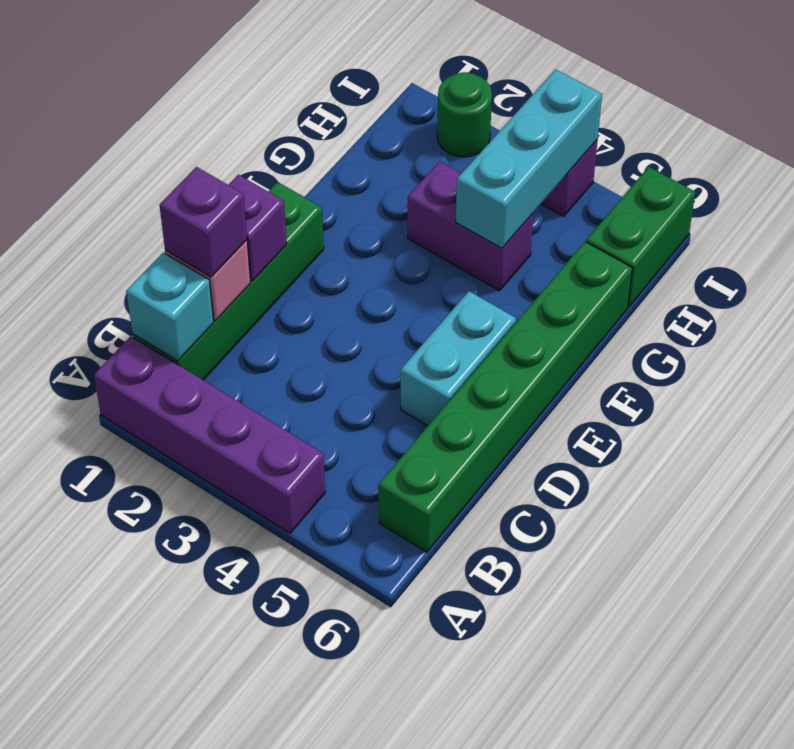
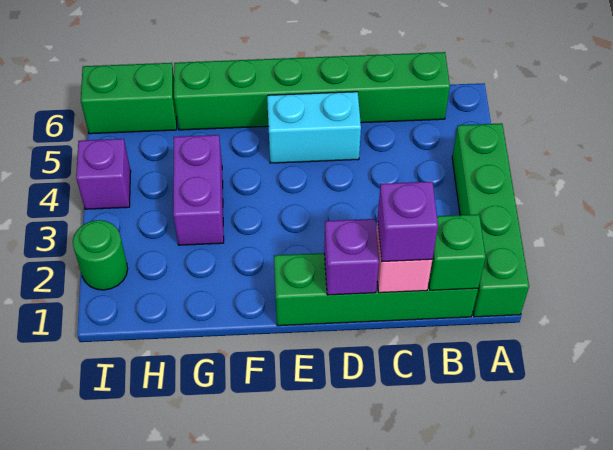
purple brick A1:A4 level 1 -> green brick A1:A4 level 1
cyan brick B1 level 2 -> green brick B1 level 2
cyan brick G4:I4 level 2 -> none

